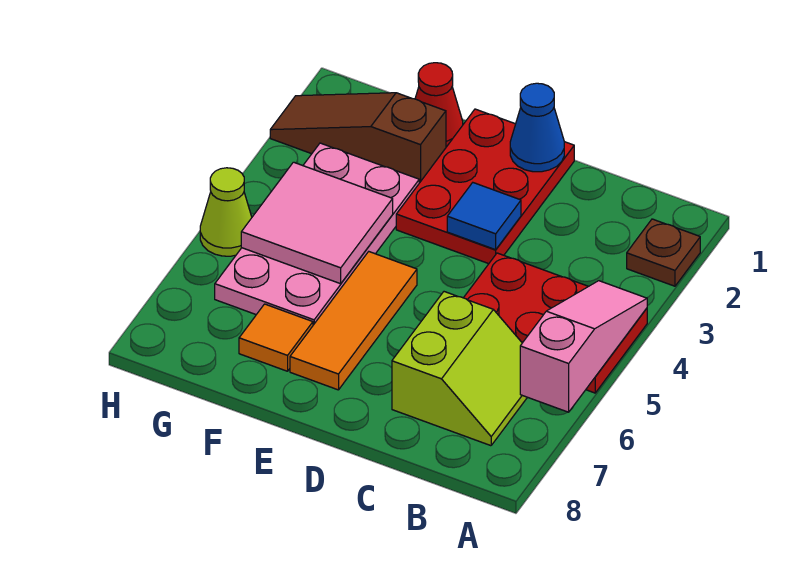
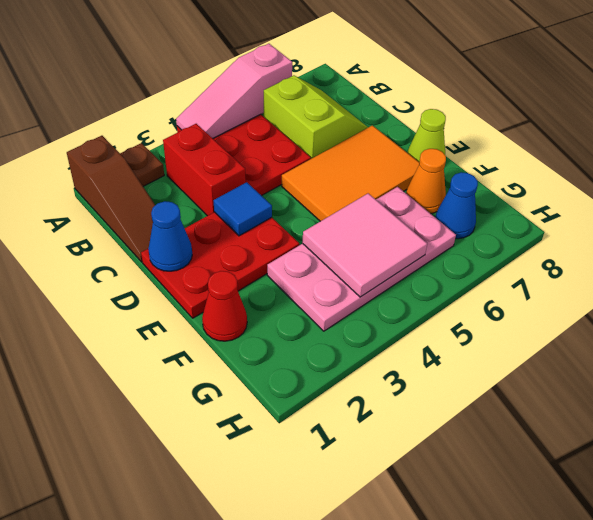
none -> red brick B3:C3 level 1
lime slope B6:C7 level 1 top C -> lime slope B6:C7 level 1 top 6
orange tile E5:E7 level 1 -> orange tile D5:E7 level 1
brown slope F2:H2 level 1 top F -> brown slope A1:C1 level 1 top A
orange tile F7 level 1 -> orange cone F7 level 1
none -> blue cone G7 level 1
lime cone H5 level 1 -> lime cone E8 level 1

